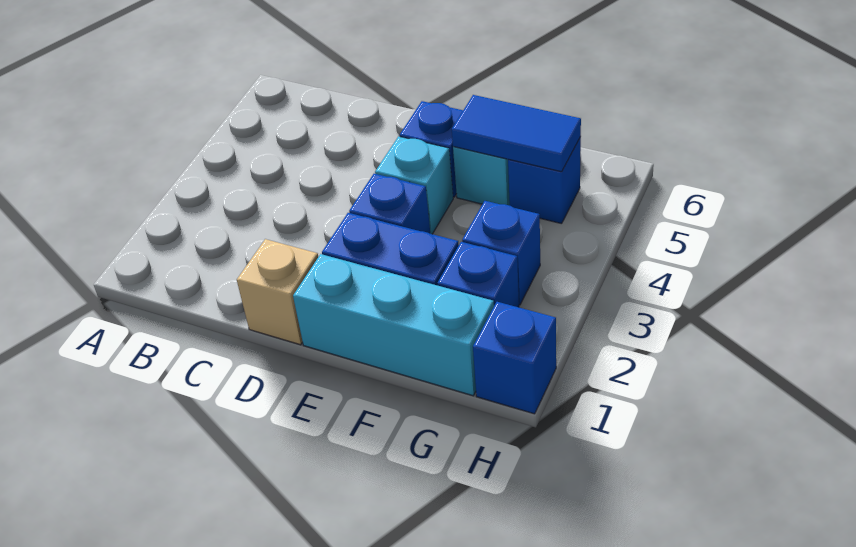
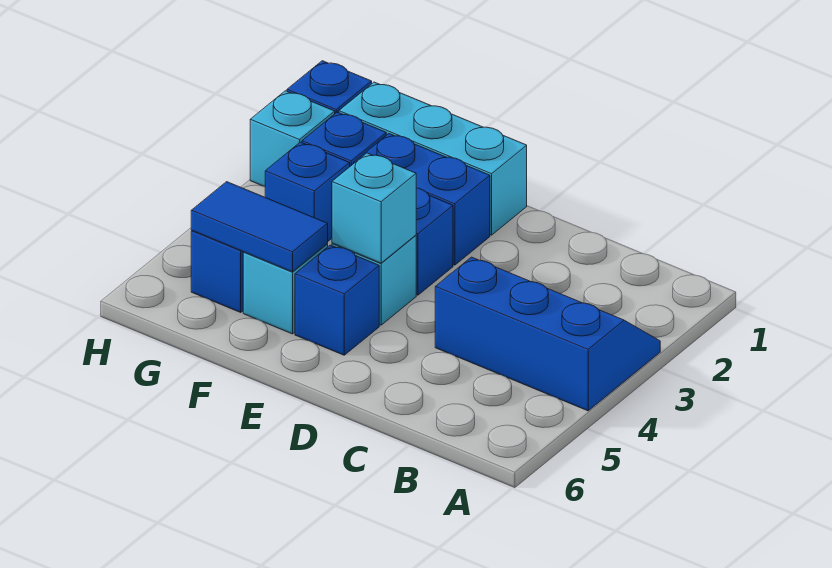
none -> blue slope A3:C4 level 1 top 4
tan brick D1 level 1 -> none
none -> cyan brick E4 level 2
none -> cyan brick H2 level 1

